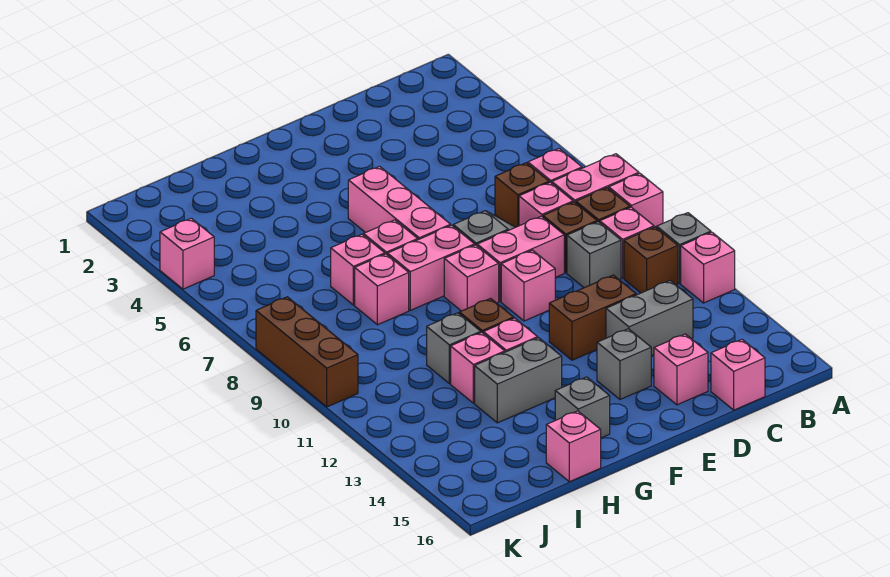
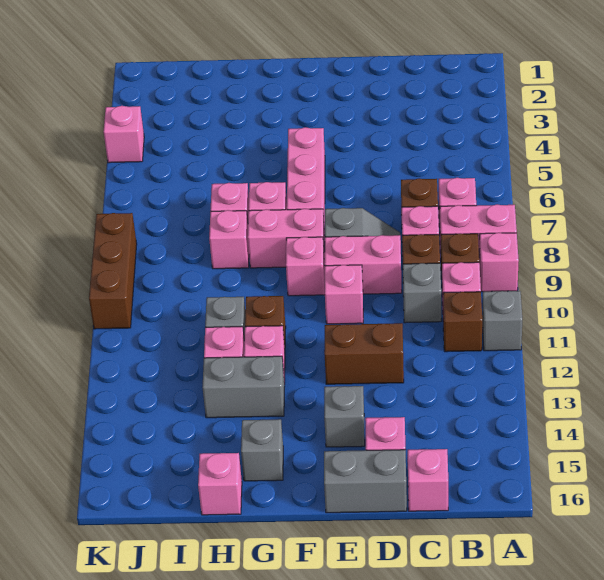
pink brick A12 level 1 -> none
grey brick C13:D13 level 1 -> grey brick D16:E16 level 1

